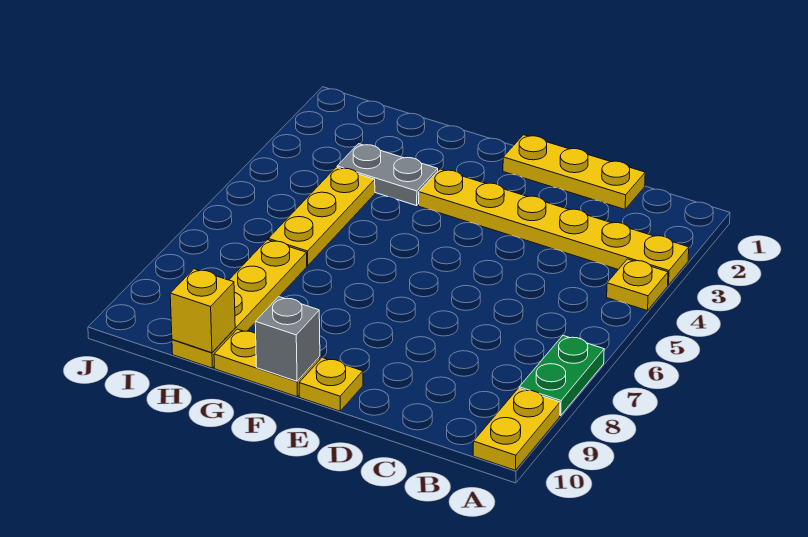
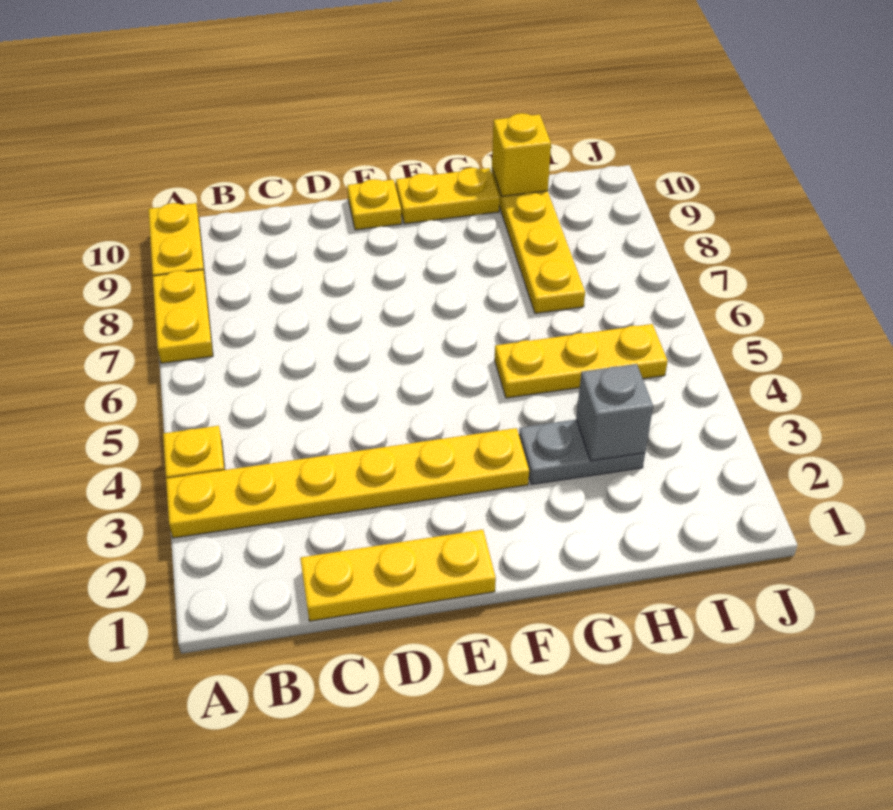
green plate A7:A8 level 1 -> yellow plate A7:A8 level 1
grey brick F10 level 2 -> grey brick H3 level 2
yellow plate H4:H6 level 1 -> yellow plate G5:I5 level 1

